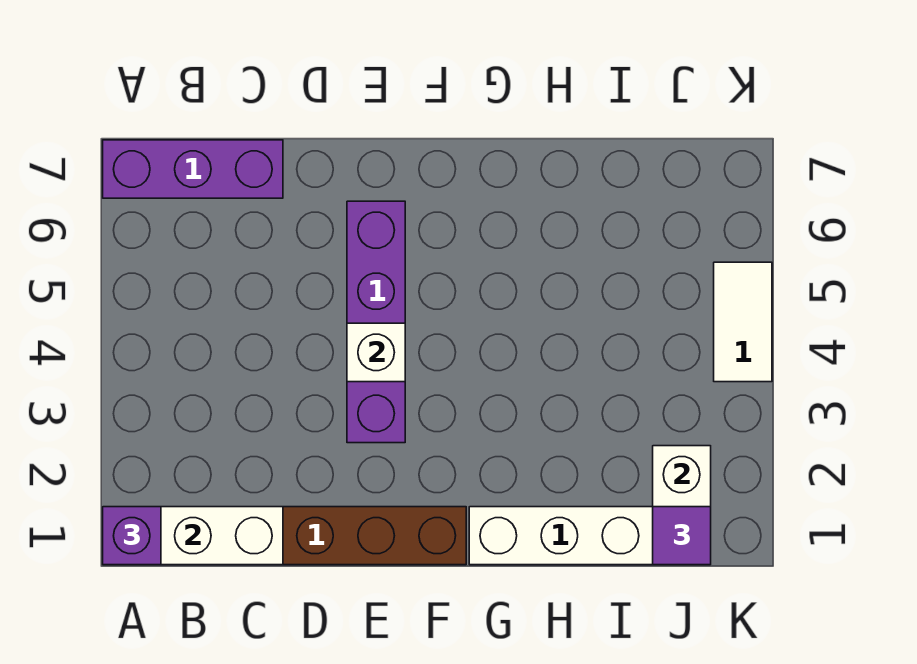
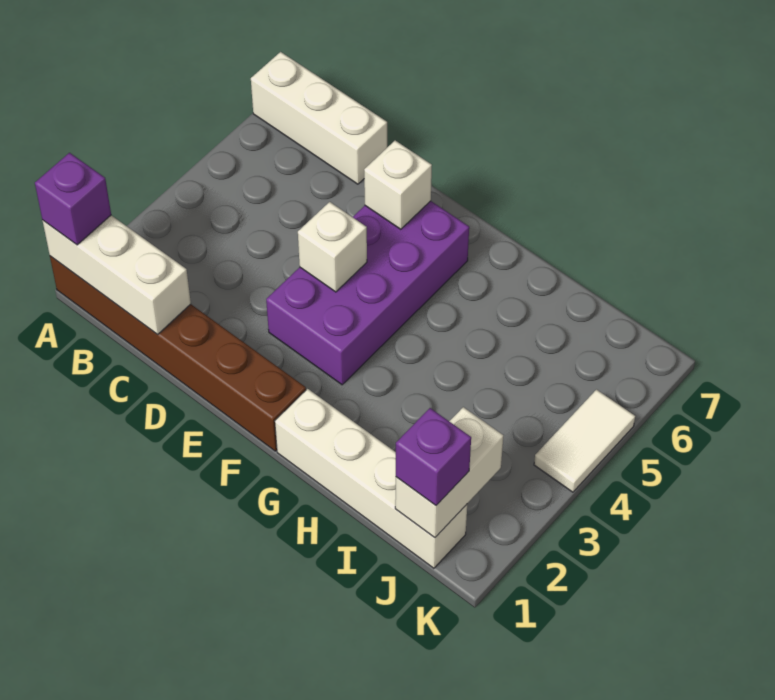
purple brick A7:C7 level 1 -> white brick A7:C7 level 1
purple brick E3:E6 level 1 -> purple brick E3:F6 level 1
none -> white brick E6 level 2
purple tile J1 level 3 -> purple brick J1 level 3

